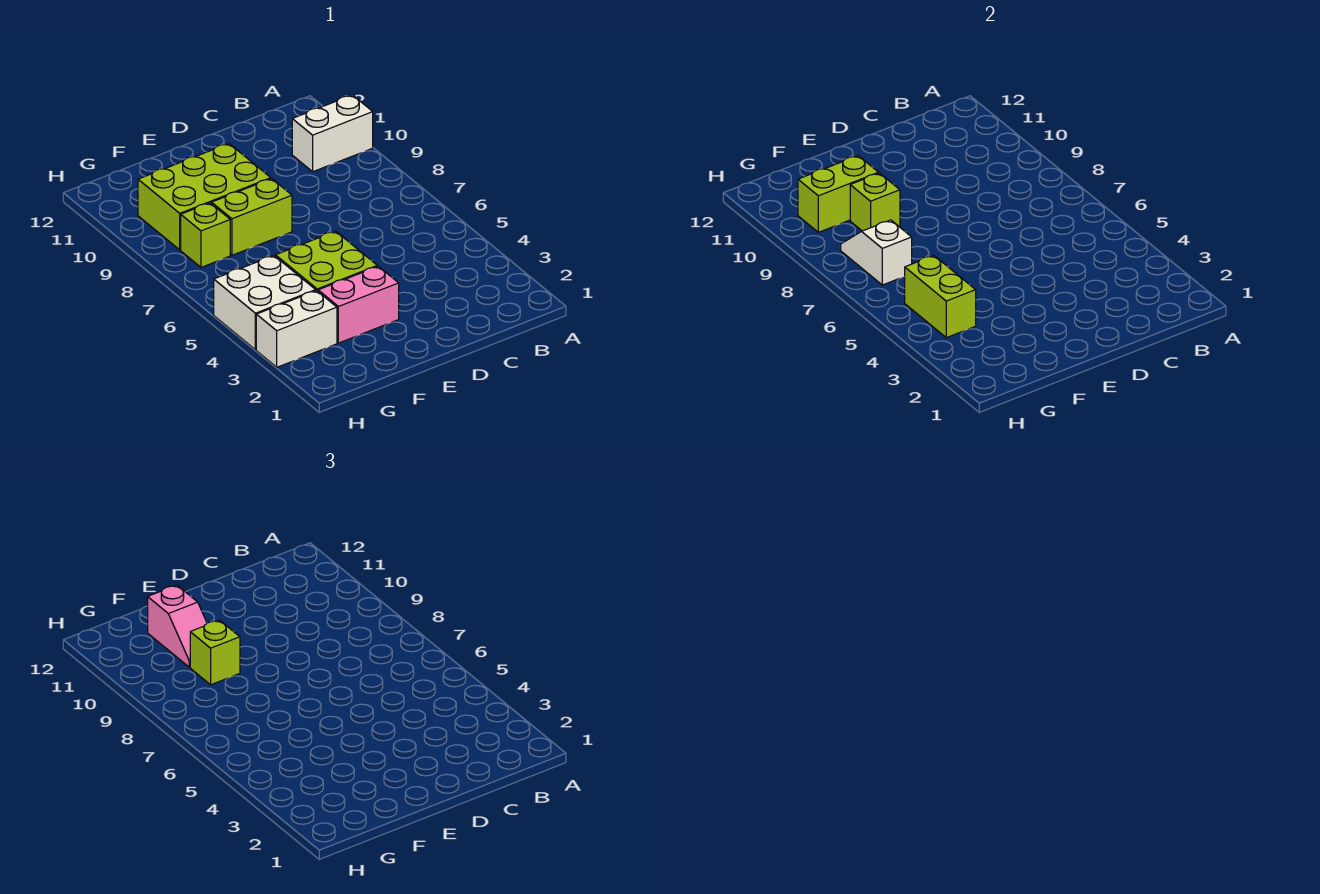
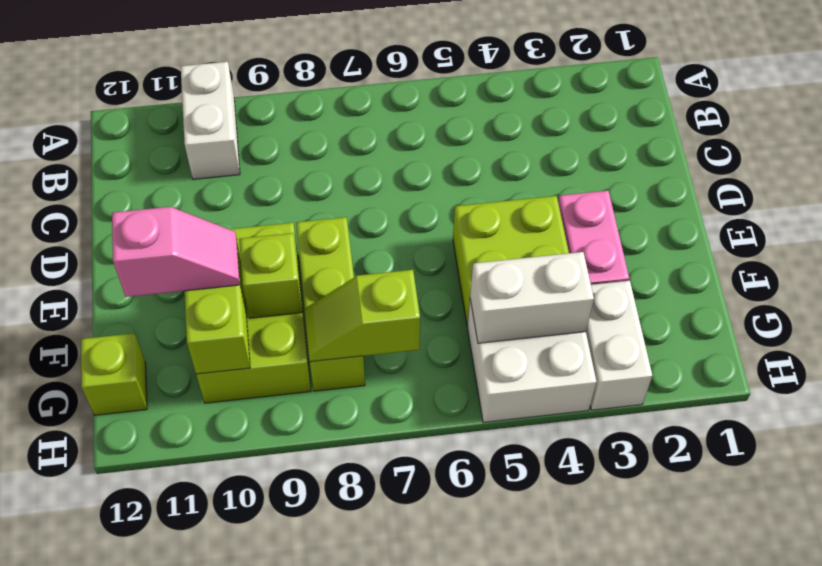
lime brick F9 level 3 -> lime brick G12 level 1
lime brick G4:G5 level 2 -> white brick G4:G5 level 2
white slope G7:G8 level 2 top 7 -> lime slope G7:G8 level 2 top 7

